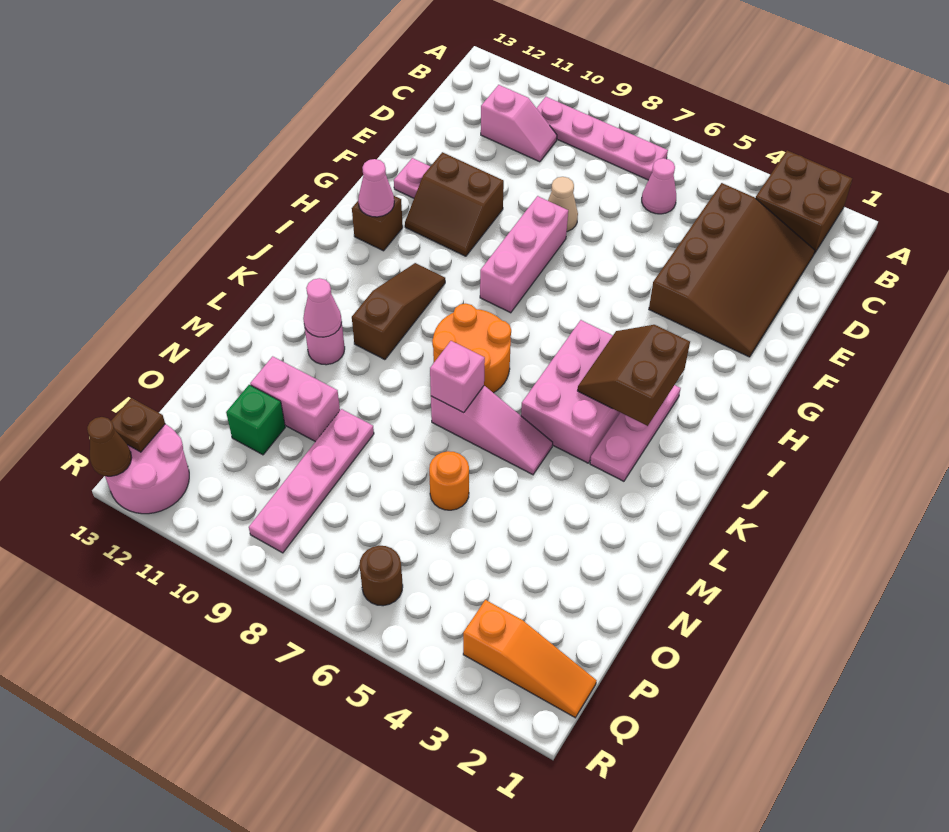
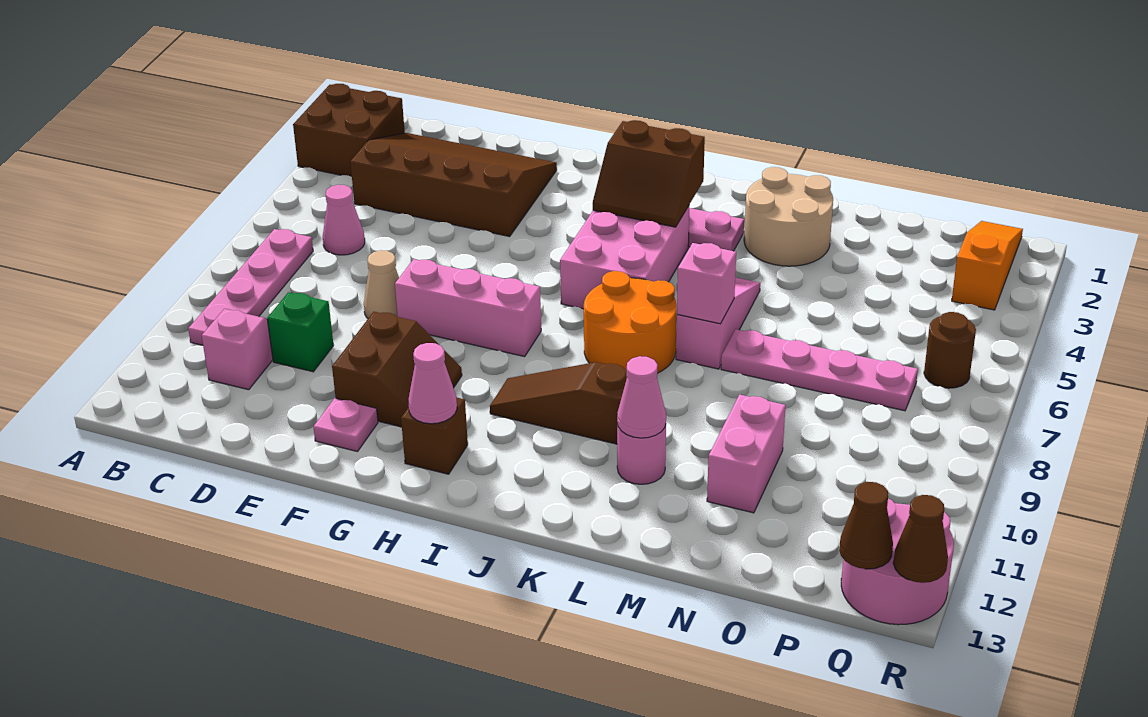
pink brick I4:K5 level 1 -> pink brick I4:J6 level 1
none -> tan round brick L2:M3 level 1
orange round brick N6 level 1 -> none
pink plate N9:Q9 level 1 -> pink plate M7:P7 level 1
green brick O11 level 1 -> green brick D10 level 1
brown plate Q13 level 2 -> brown cone Q13 level 2

